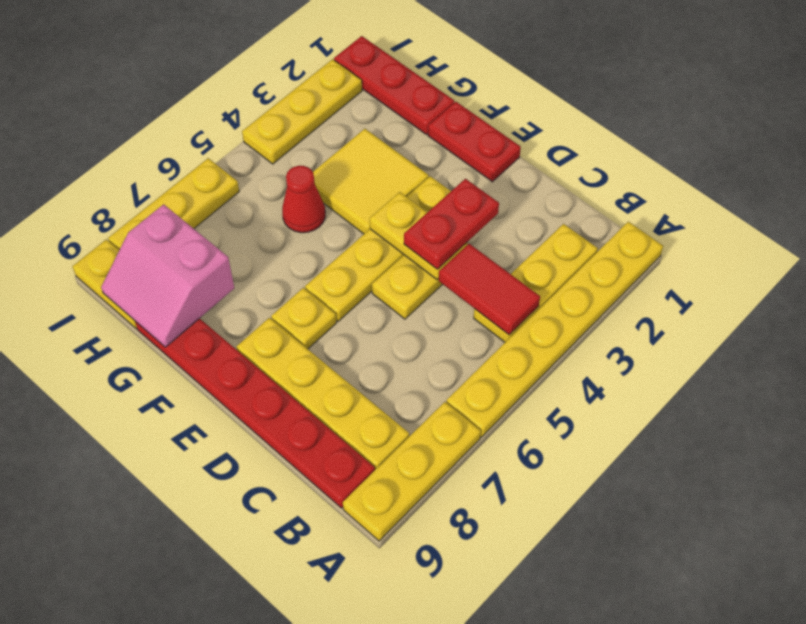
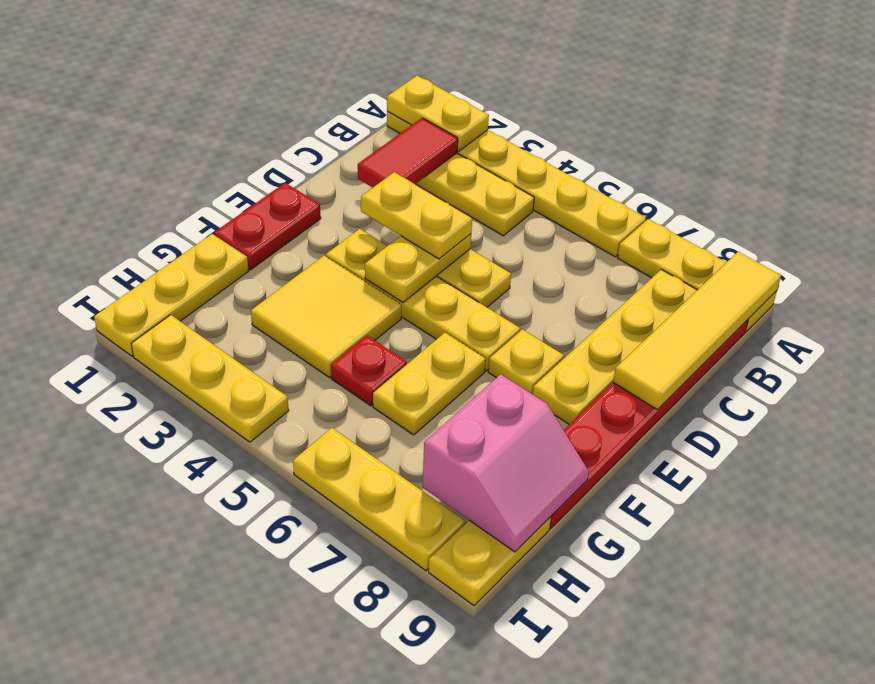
none -> yellow plate A1:A2 level 2
none -> yellow tile A9:D9 level 2
red tile B4:C4 level 2 -> red tile B2:C2 level 2
red plate D3:D4 level 3 -> yellow plate D3:D4 level 3
none -> yellow plate F6:G6 level 1
red plate G1:I1 level 1 -> yellow plate G1:I1 level 1
red cone G5 level 1 -> red plate G5 level 1

